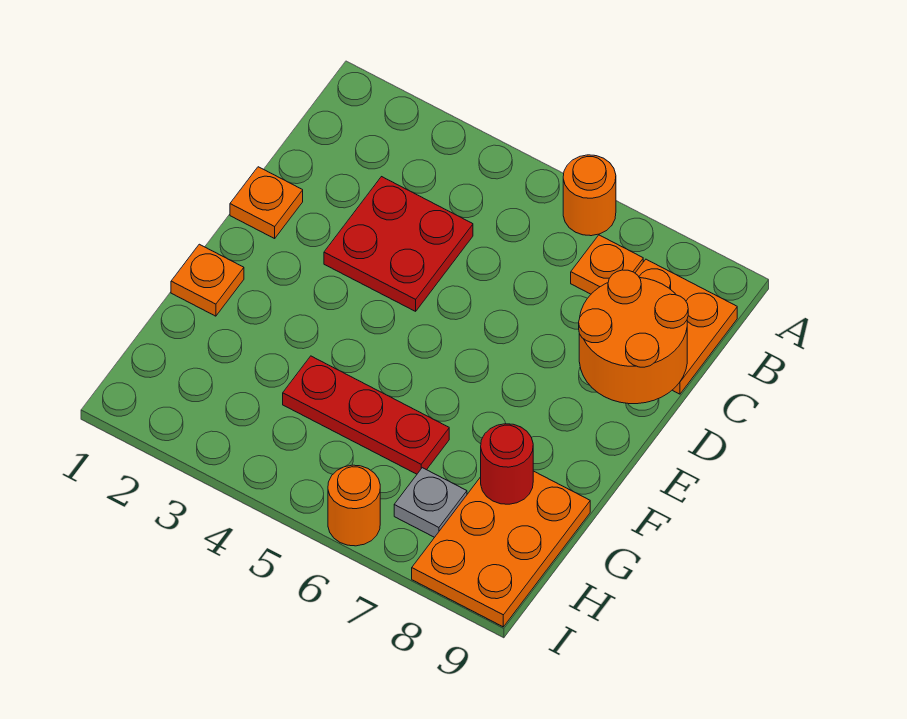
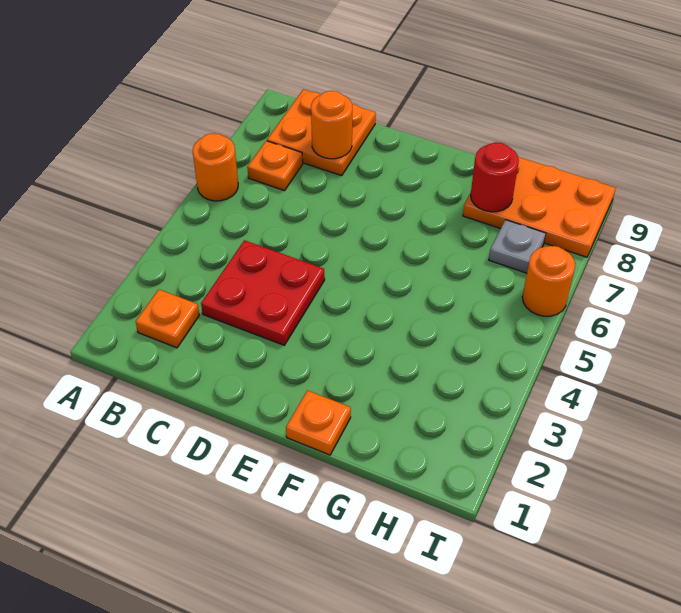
orange round brick C8:D9 level 2 -> orange round brick C8 level 2
orange plate D1 level 1 -> orange plate B2 level 1
red plate G4:G6 level 1 -> none

